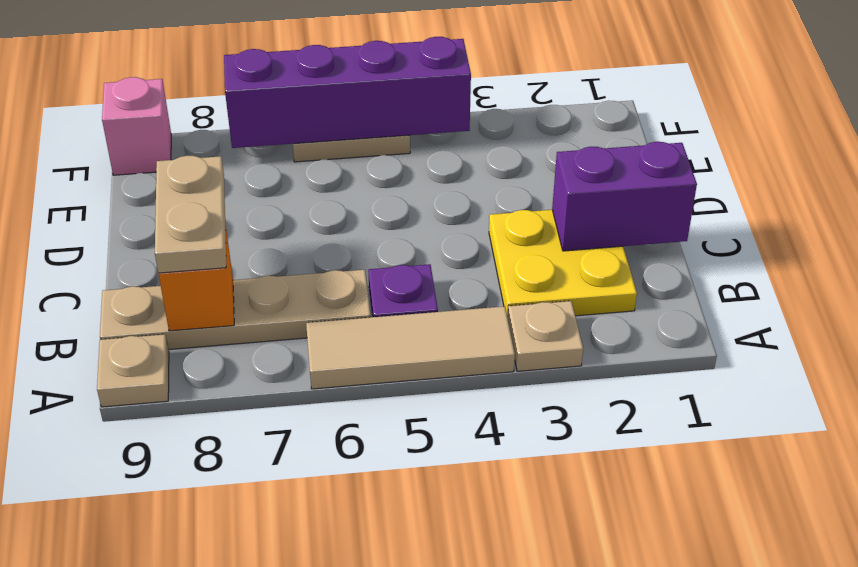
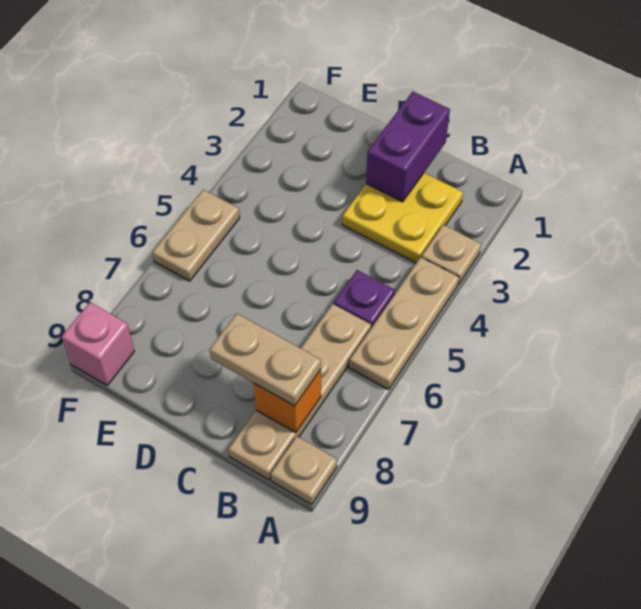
tan tile A4:A6 level 1 -> tan plate A4:A6 level 1
purple brick F4:F7 level 2 -> none

